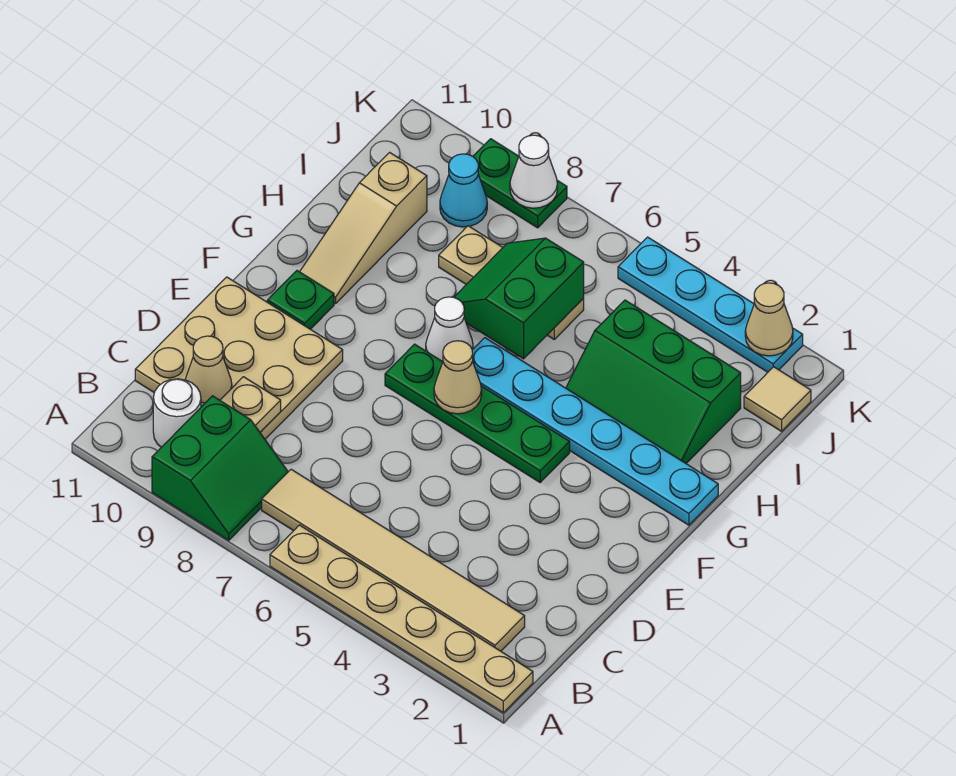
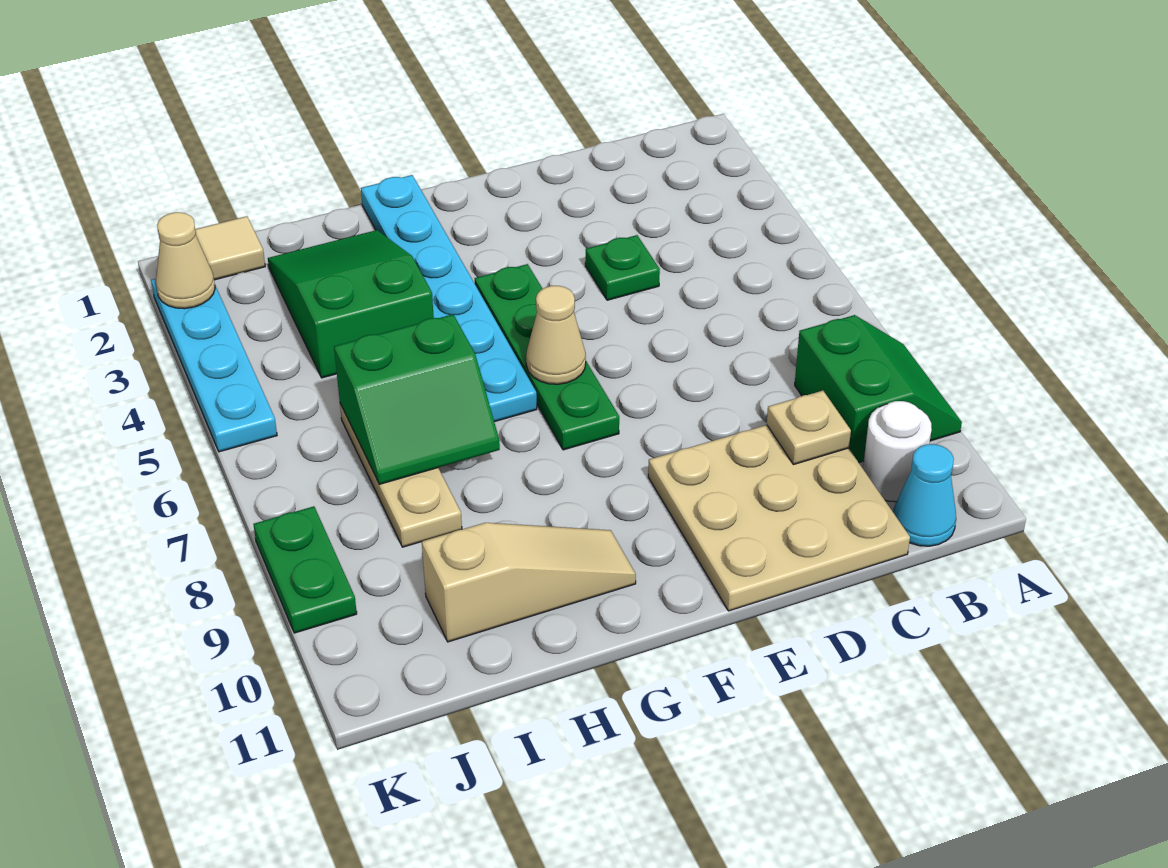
tan plate A1:A6 level 1 -> none
green slope A8:B9 level 1 top 9 -> green slope A8:B9 level 1 top B
tan tile B2:B7 level 1 -> none
tan cone C10 level 2 -> none
green plate F10 level 1 -> green plate D4 level 1
white cone G7 level 1 -> none
green slope H2:I4 level 1 top I -> green slope H2:I4 level 1 top 4
cyan cone J9 level 1 -> cyan cone B11 level 1
white cone K8 level 2 -> none

